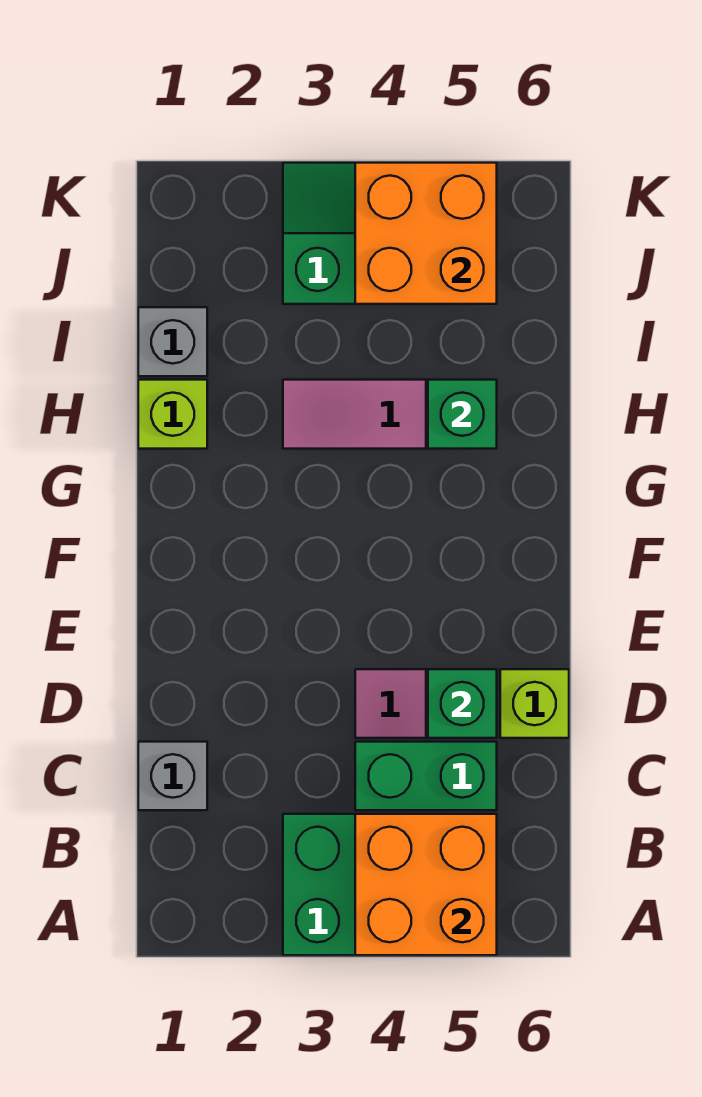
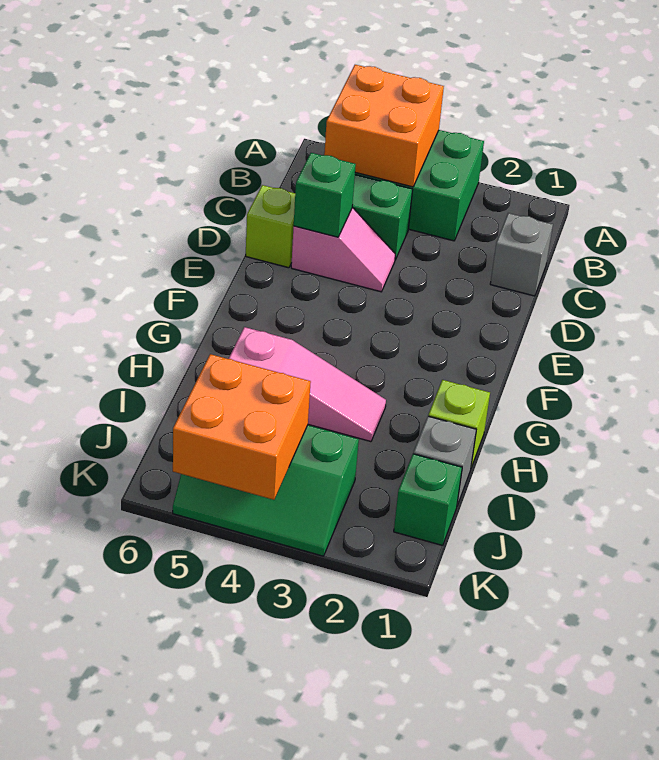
green brick H5 level 2 -> green brick J1 level 1

